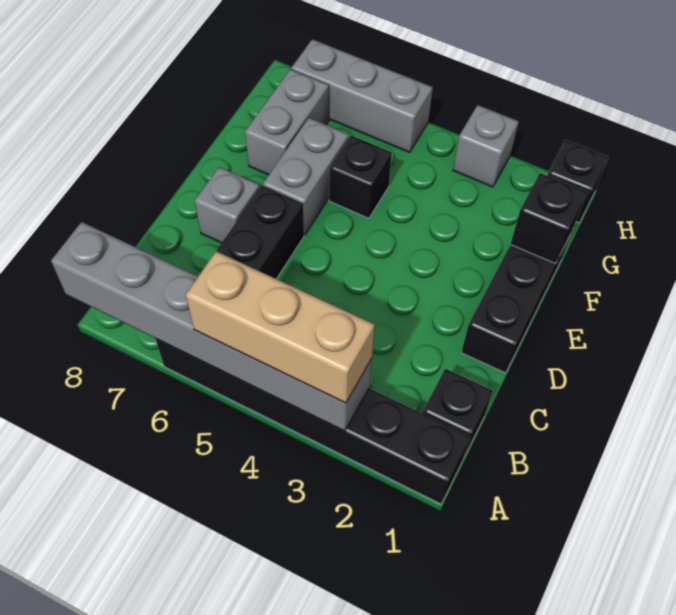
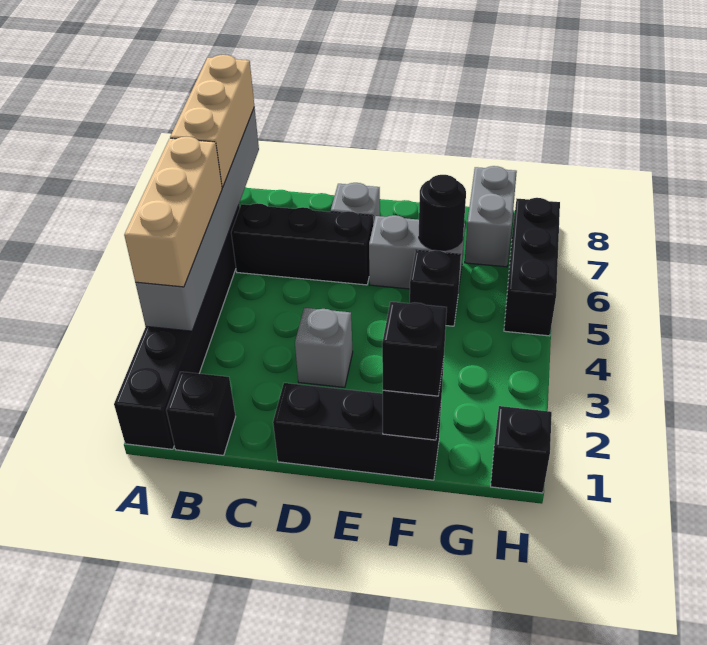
none -> tan brick A6:A8 level 3
none -> black brick F1 level 3
none -> black round brick F6 level 2
grey brick F7:G7 level 1 -> grey brick G7:G8 level 1
grey brick H3 level 1 -> grey brick D3 level 1
grey brick H5:H7 level 1 -> black brick H5:H7 level 1

